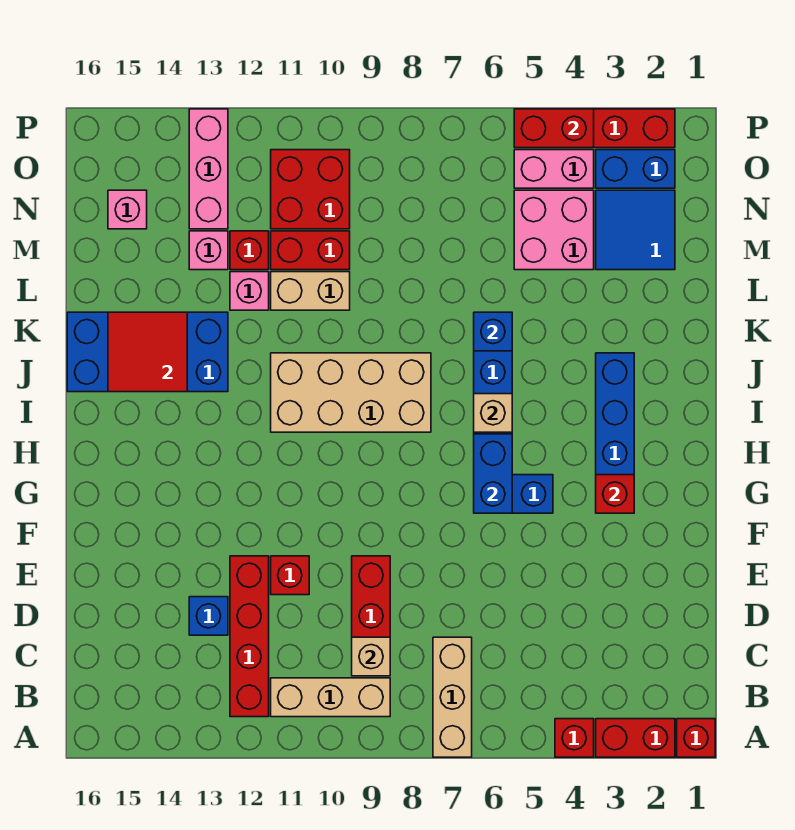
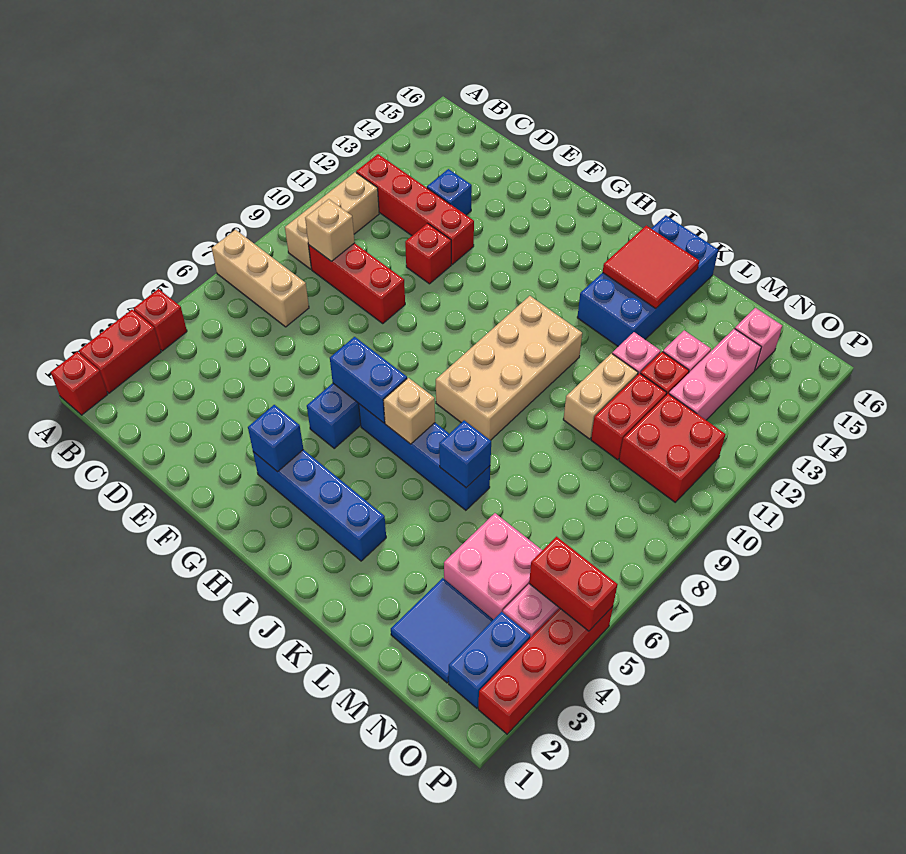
red brick G3 level 2 -> blue brick G3 level 2
pink brick N13:P13 level 1 -> pink brick N12:N14 level 1
red brick P4:P5 level 2 -> red brick O5:P5 level 2

